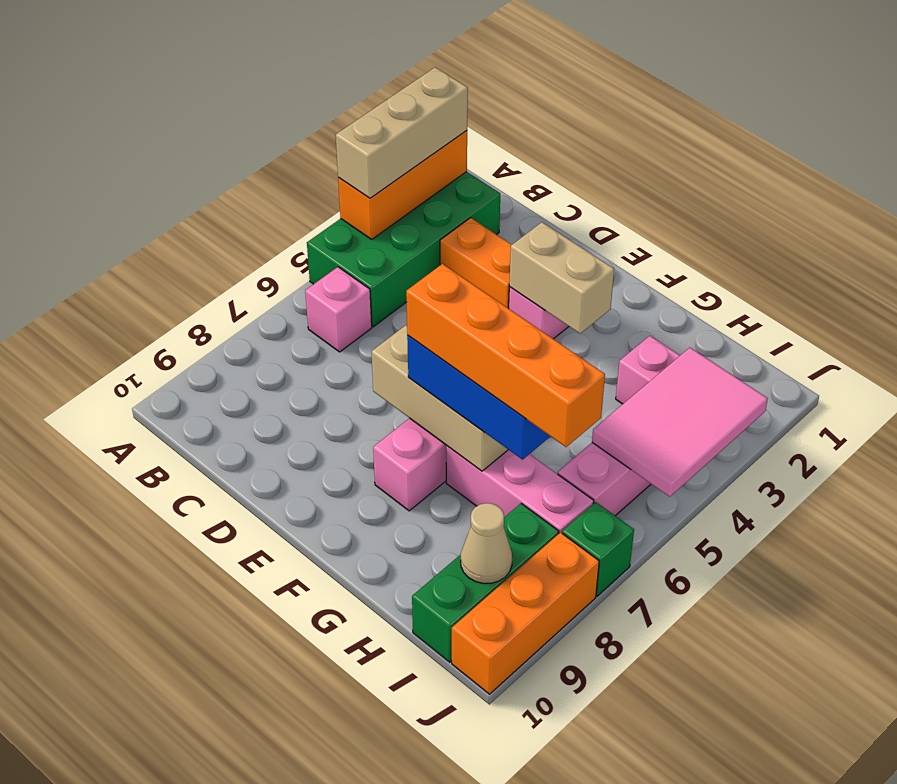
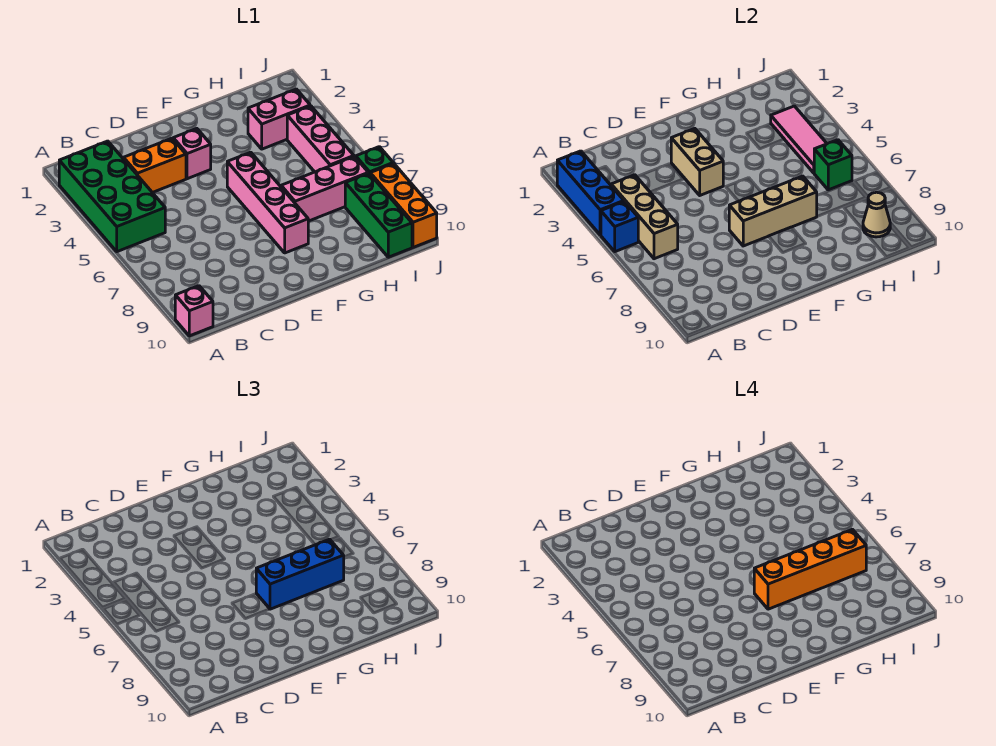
orange brick A2:A4 level 2 -> blue brick A2:A4 level 2
tan brick A2:A4 level 3 -> tan brick B4:B6 level 2
none -> blue brick A5 level 2
pink brick B6 level 1 -> pink brick A10 level 1
tan brick E3:F3 level 2 -> tan brick E3:E4 level 2
pink tile I3:J5 level 2 -> pink tile I3:I5 level 2
none -> green brick I6 level 2

